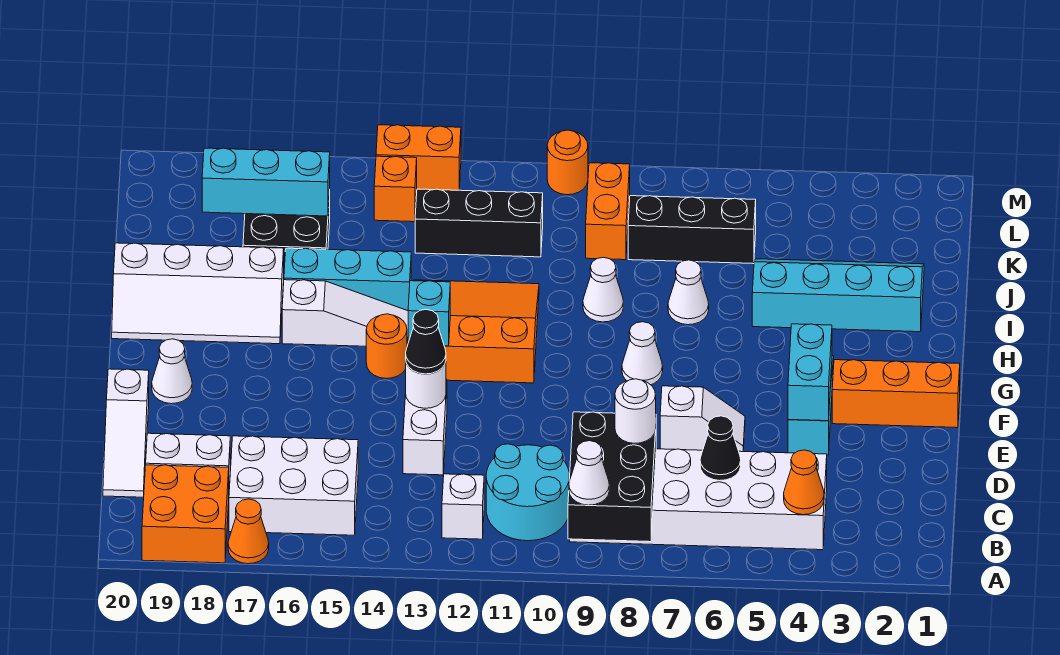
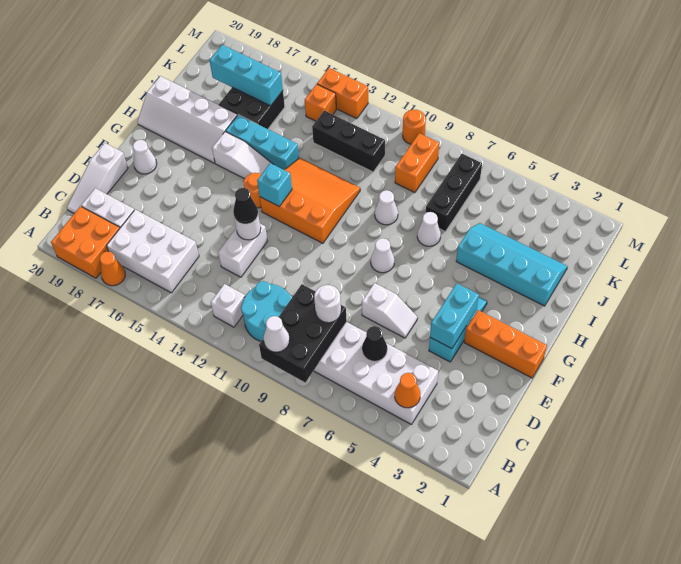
black brick K6:K8 level 1 -> black brick J7:L7 level 1

